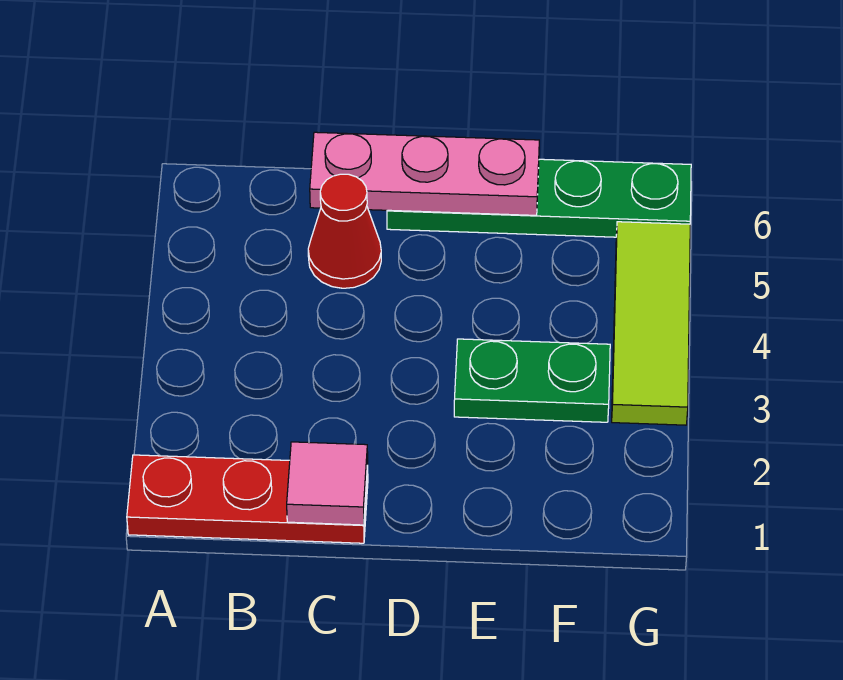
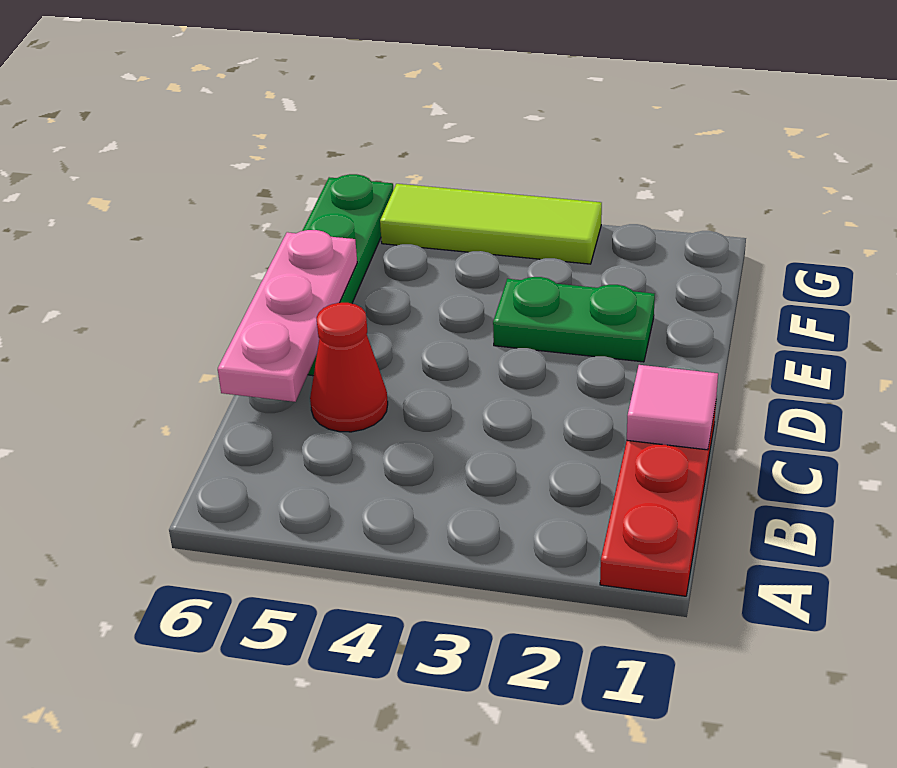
green plate E3:F3 level 1 -> green plate E2:E3 level 1

